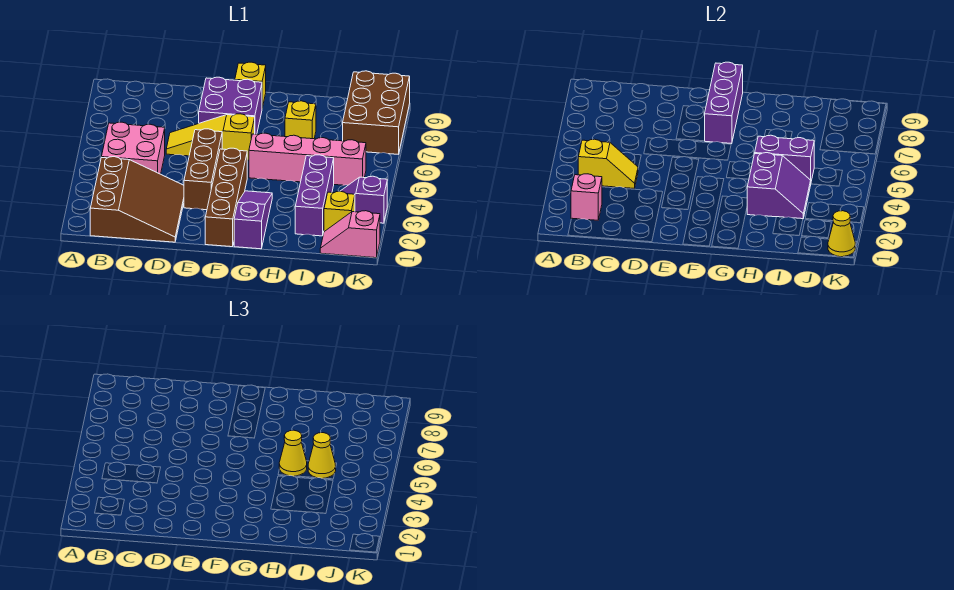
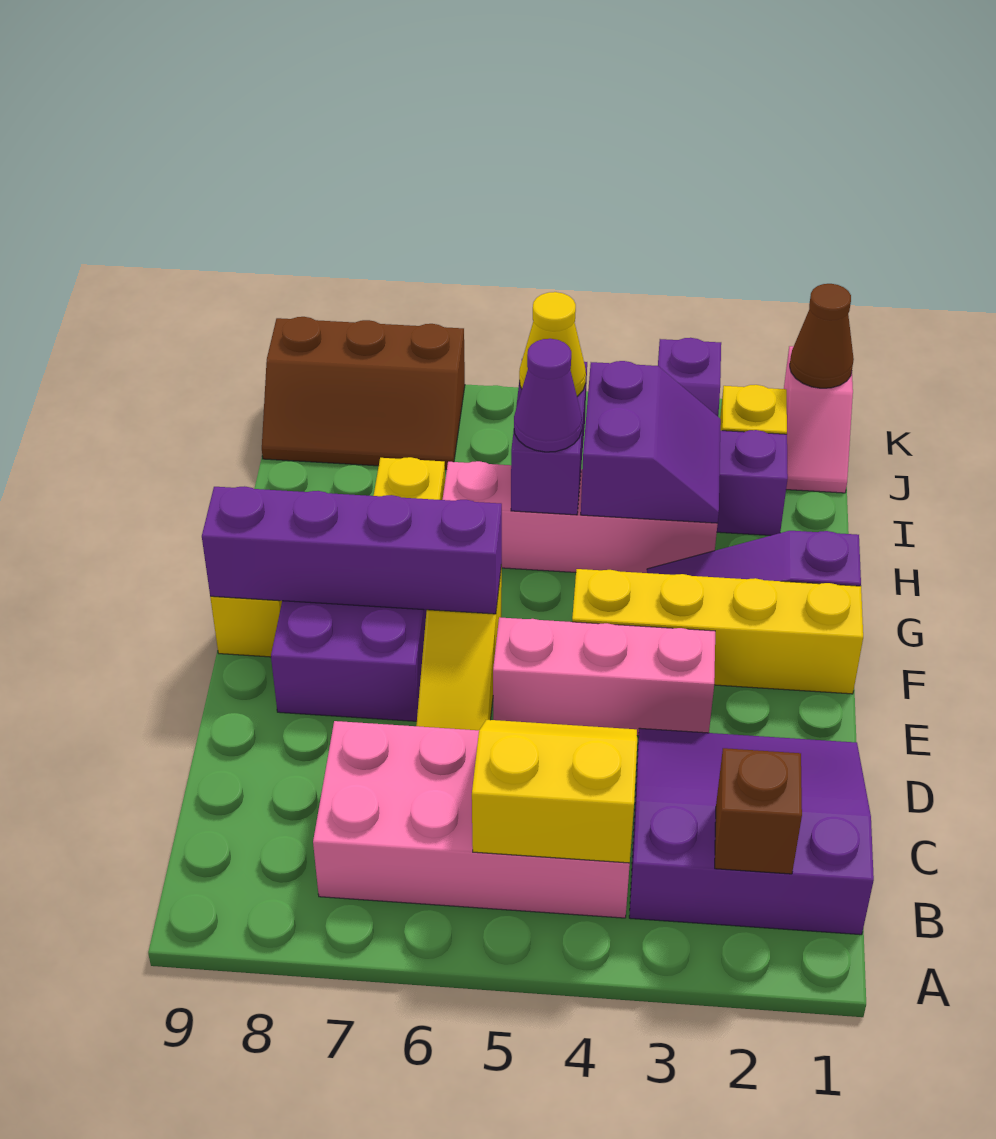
brown slope B1:D3 level 1 top B -> purple slope B1:D3 level 1 top B
pink brick B2 level 2 -> brown brick B2 level 2
pink brick B4:C5 level 1 -> pink brick B4:C7 level 1
yellow slope B4:C4 level 2 top B -> yellow slope B4:C5 level 2 top B
brown brick E3:E5 level 1 -> pink brick E3:E5 level 1
brown brick F1:F4 level 1 -> yellow brick F1:F4 level 1
purple brick F7:F9 level 2 -> purple brick F6:F9 level 2
pink brick G5:J5 level 1 -> pink brick H3:H6 level 1
purple slope H3:I4 level 2 top H -> purple slope H3:I4 level 2 top 4
yellow cone H5 level 3 -> purple cone H5 level 3
brown brick J7:K9 level 1 -> brown slope J7:K9 level 1 top K
yellow cone K1 level 2 -> brown cone K1 level 2

